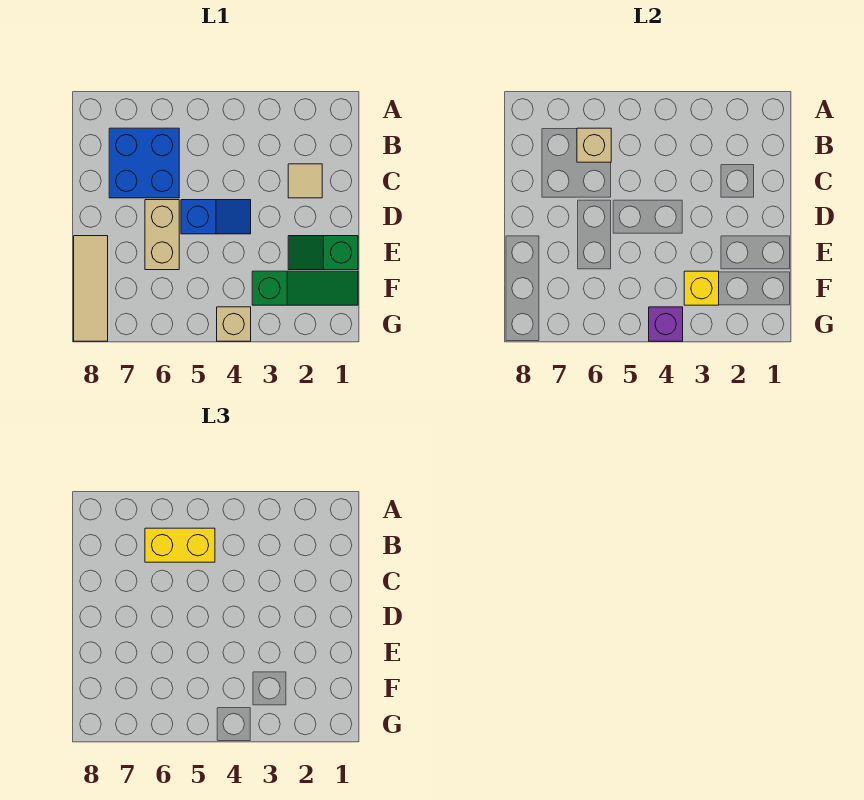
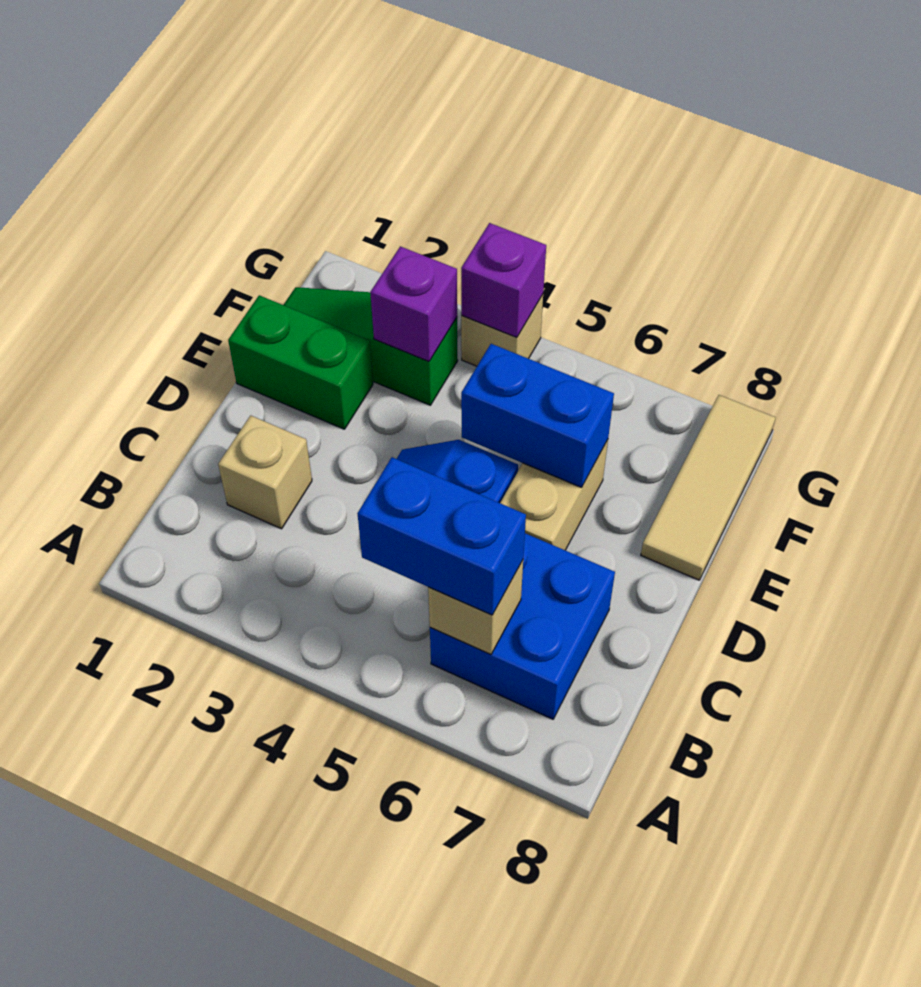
yellow brick B5:B6 level 3 -> blue brick B5:B6 level 3
tan tile C2 level 1 -> tan brick C2 level 1
green slope E1:E2 level 1 top 1 -> green brick E1:E2 level 1
none -> blue brick E5:E6 level 2
yellow brick F3 level 2 -> purple brick F3 level 2

